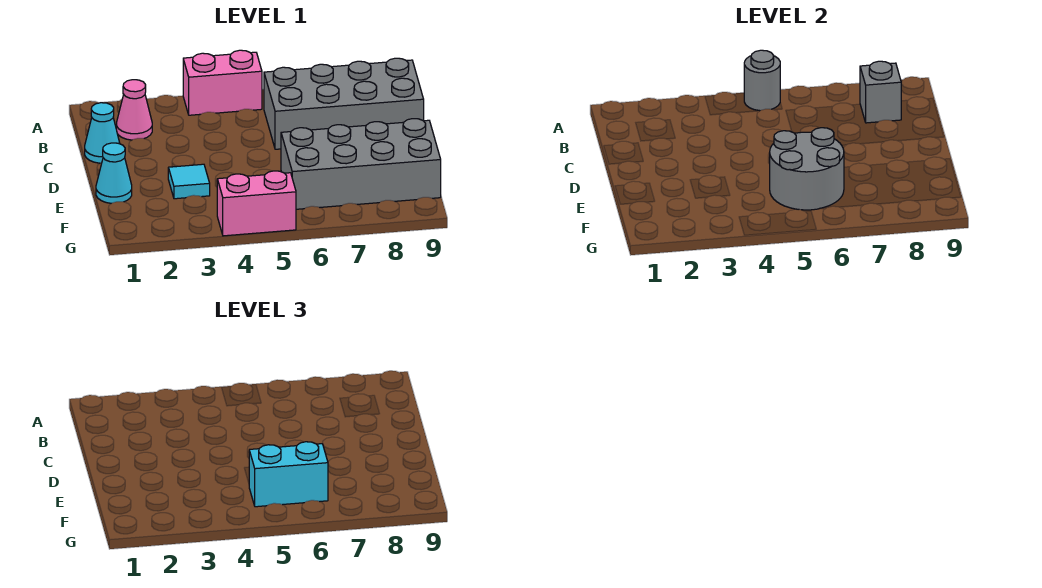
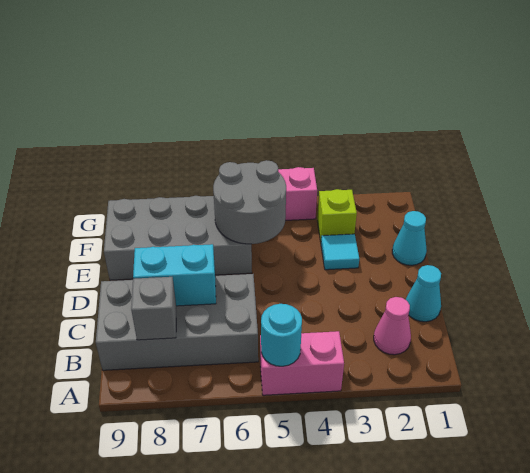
grey round brick A5 level 2 -> cyan round brick A5 level 2
none -> lime brick F3 level 1
cyan brick F5:F6 level 3 -> cyan brick C7:C8 level 2

